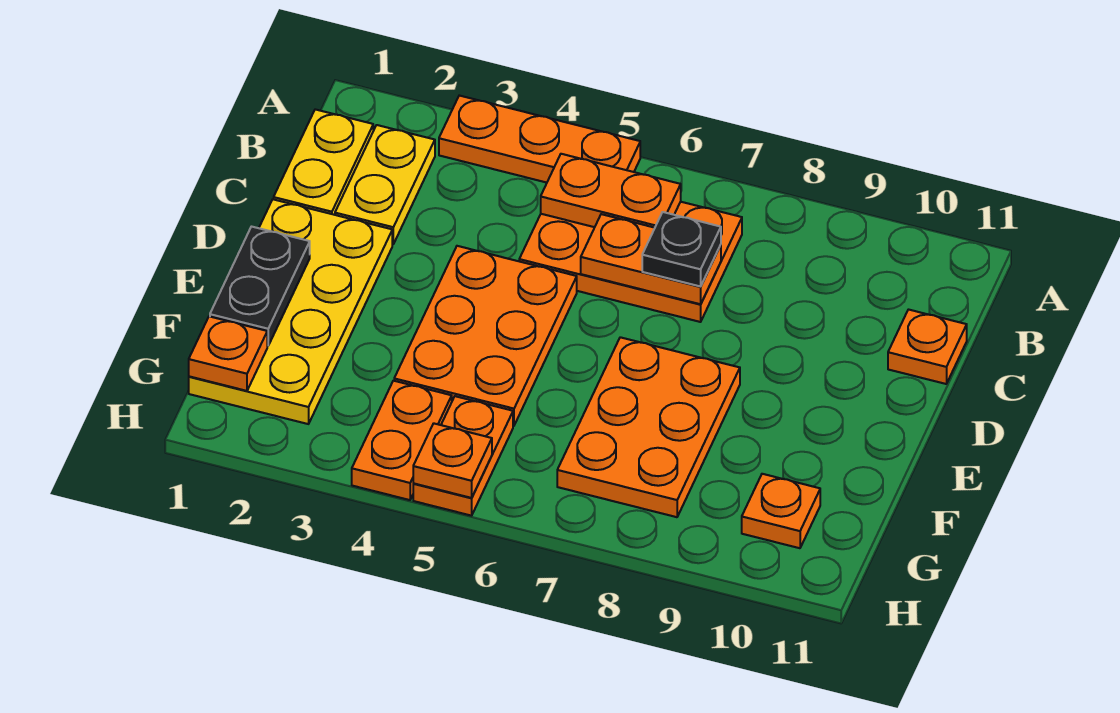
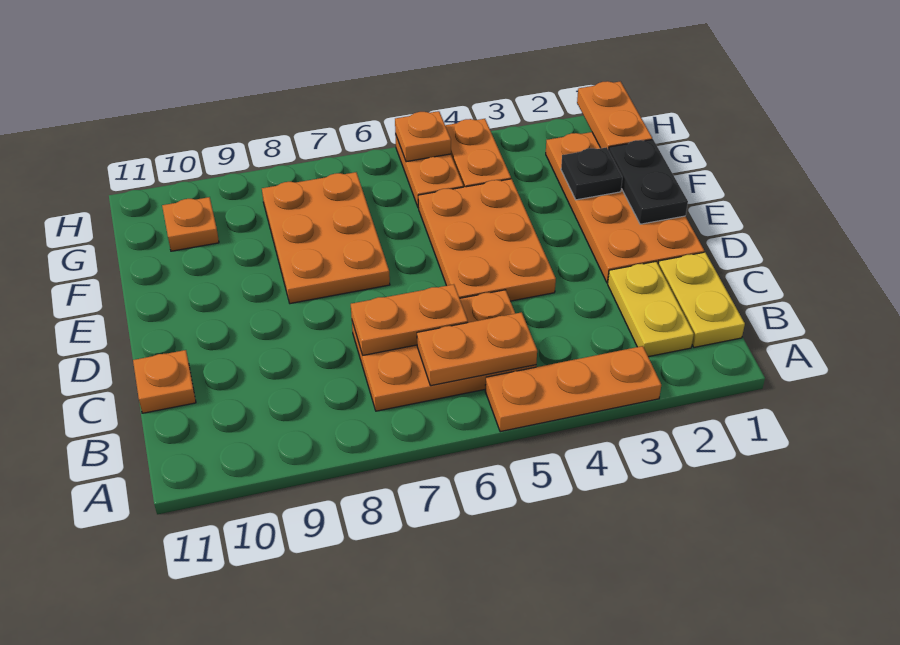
black plate C7 level 3 -> black plate F2 level 2
yellow plate D1:G2 level 1 -> orange plate D1:G2 level 1
orange plate G1 level 2 -> orange plate G1:H1 level 2

